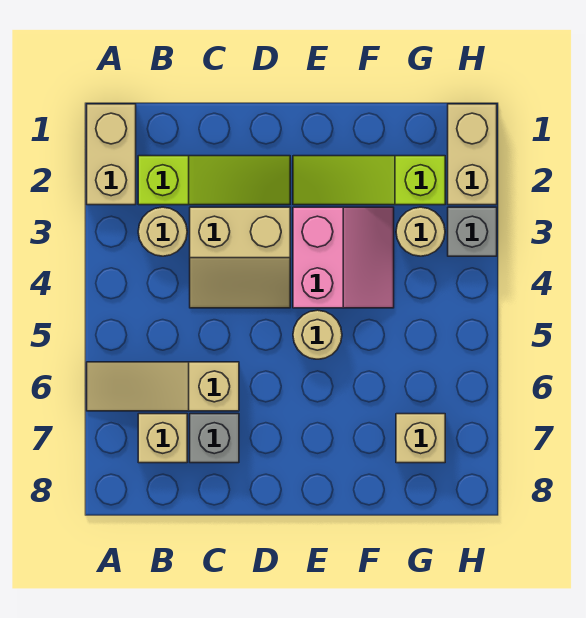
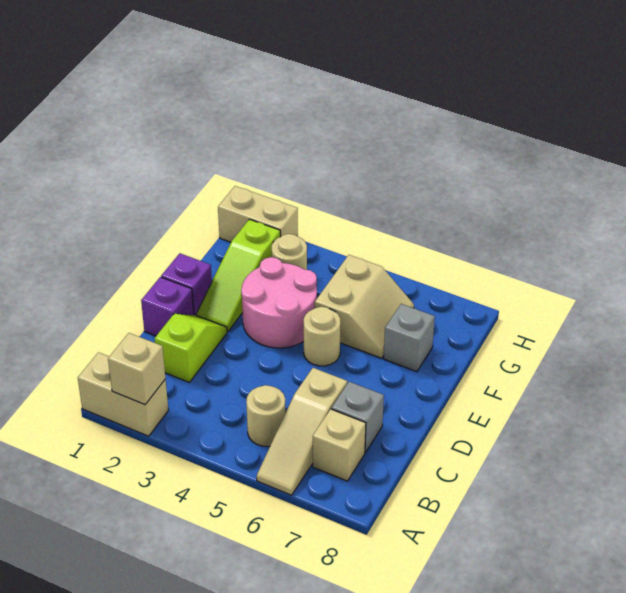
lime slope B2:D2 level 1 top B -> lime slope C2:D2 level 1 top C
tan round brick B3 level 1 -> tan round brick B5 level 1
tan slope C3:D4 level 1 top 3 -> tan slope F5:G6 level 1 top 5
none -> purple brick D1 level 1
none -> purple brick E1 level 1
pink slope E3:F4 level 1 top E -> pink round brick E3:F4 level 1
tan brick G7 level 1 -> tan brick A2 level 2
grey brick H3 level 1 -> grey brick F7 level 1

